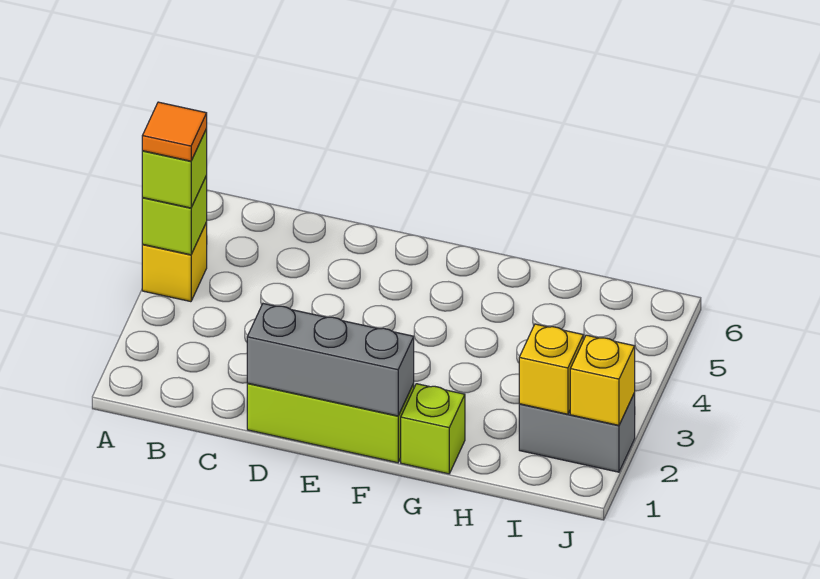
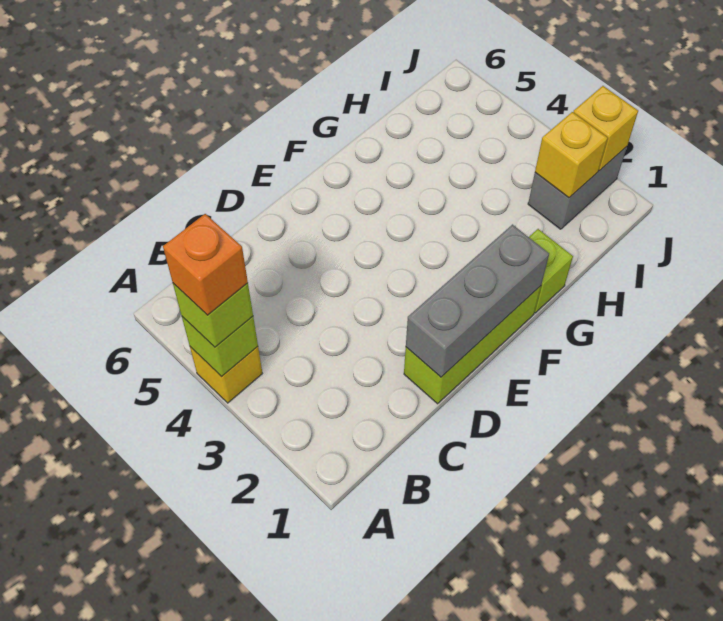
orange tile A4 level 4 -> orange brick A4 level 4

